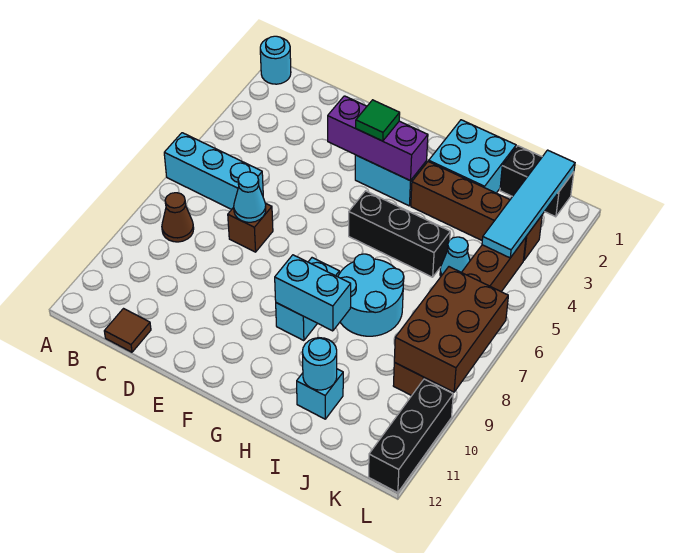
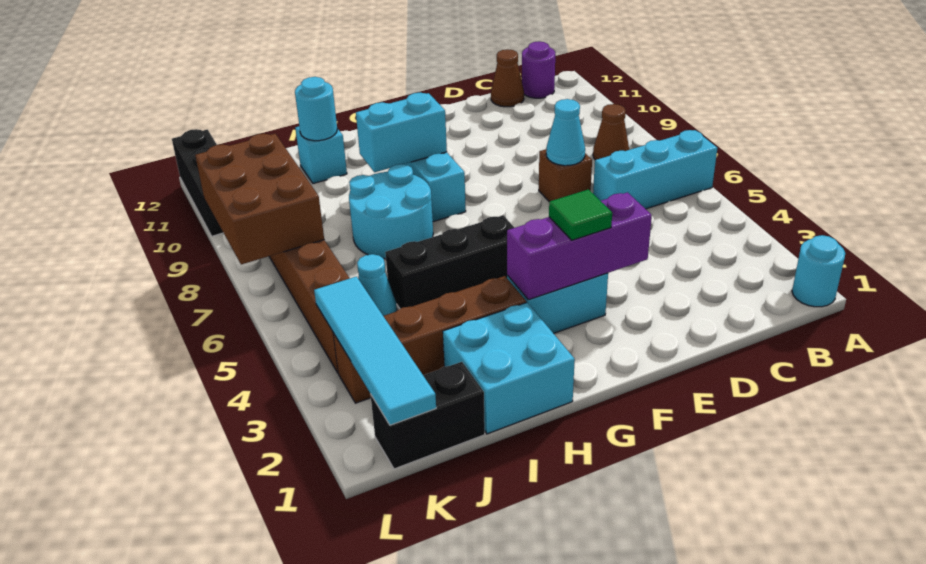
none -> purple round brick B12 level 1
brown tile C12 level 1 -> brown cone C12 level 1

